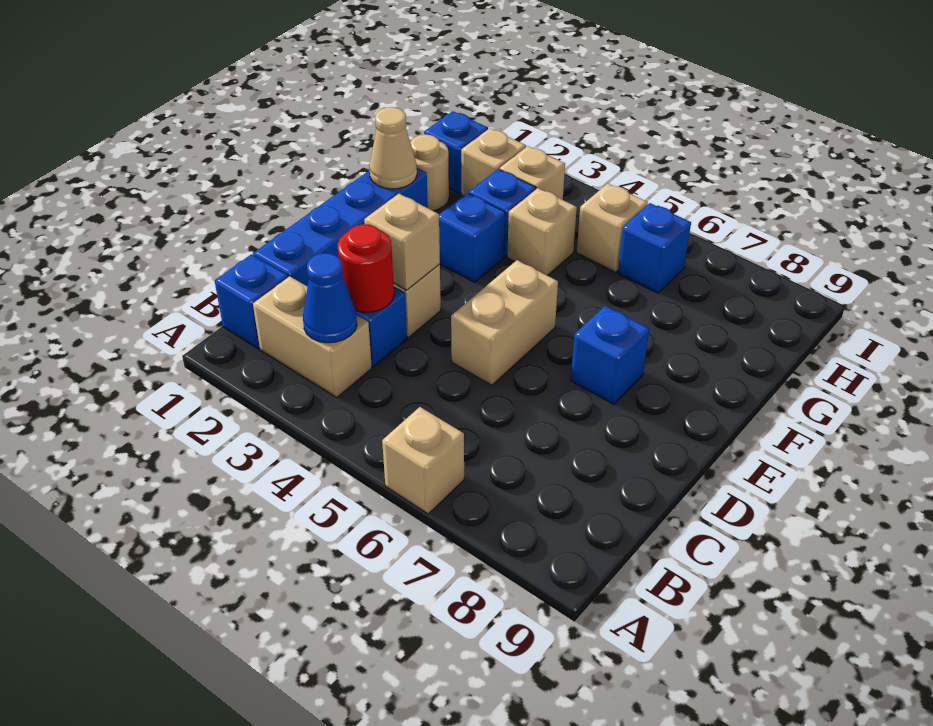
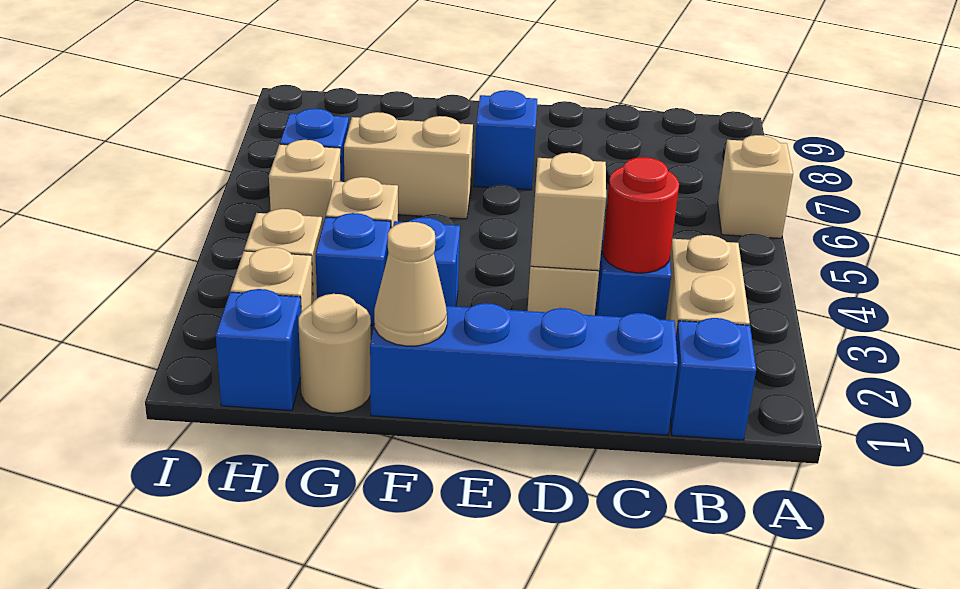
blue cone B3 level 2 -> none
tan brick D5:E5 level 1 -> tan brick F6:G6 level 1

